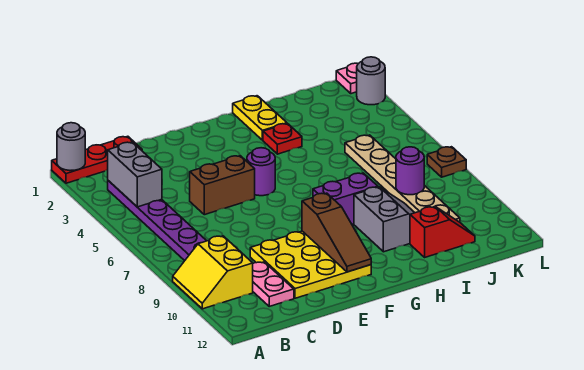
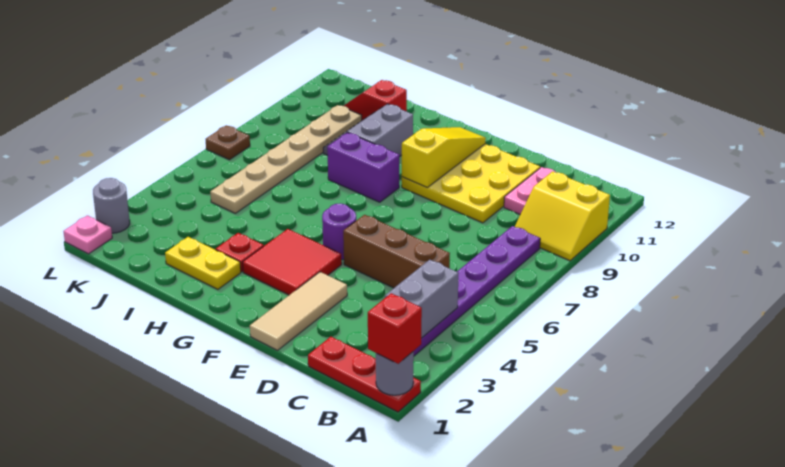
none -> red brick A1 level 3
yellow slope A9:B10 level 1 top B -> yellow slope A9:B10 level 1 top 10
brown brick D5:E5 level 1 -> brown brick C5:E5 level 1
none -> tan tile E1:E3 level 1
none -> red tile F3:G4 level 1
brown slope F9:F11 level 2 top 9 -> yellow slope F9:F11 level 2 top 9
yellow plate H1:H2 level 1 -> yellow plate H2:I2 level 1
purple round brick J8 level 2 -> none

